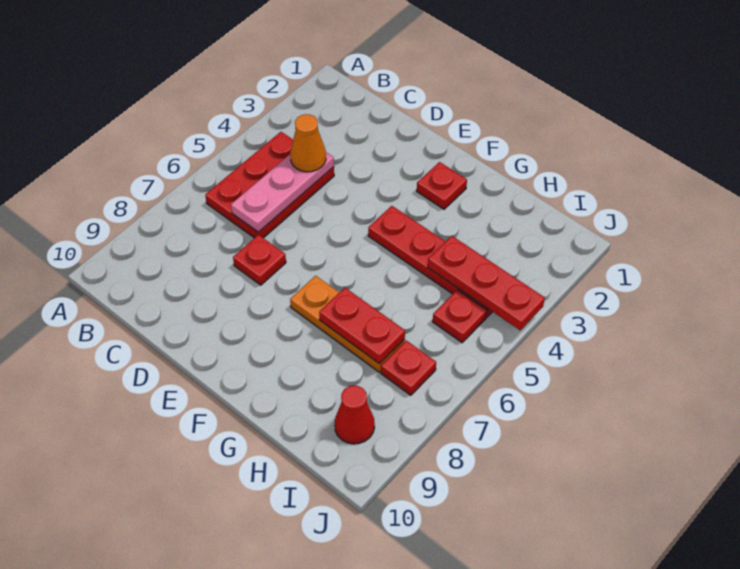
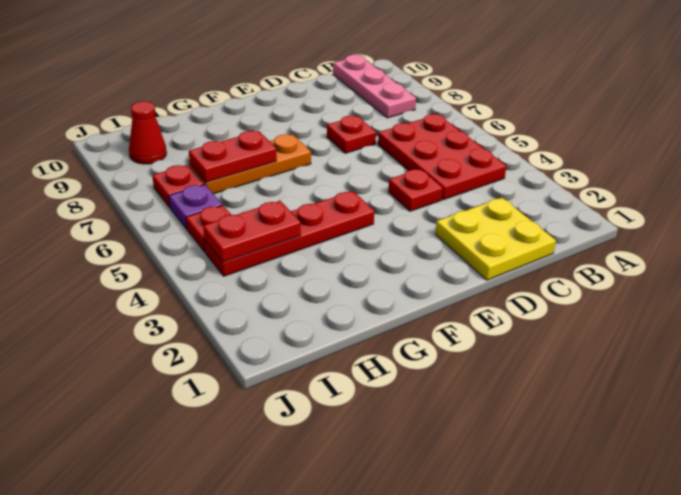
none -> yellow plate C1:D2 level 1
pink plate C4:C6 level 2 -> pink plate B8:B10 level 1
orange cone C4 level 3 -> none
red plate F2 level 1 -> red plate D4 level 1
red plate H4:J4 level 2 -> red plate H4:I4 level 2
none -> purple plate I6 level 1

